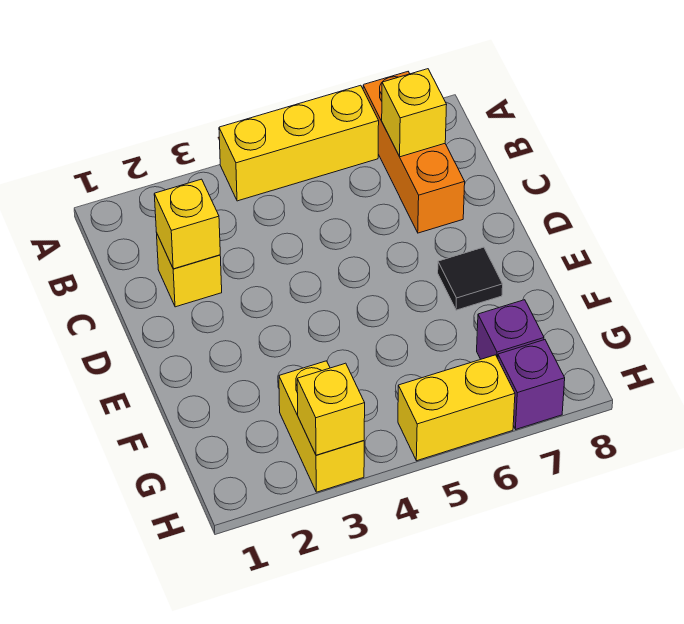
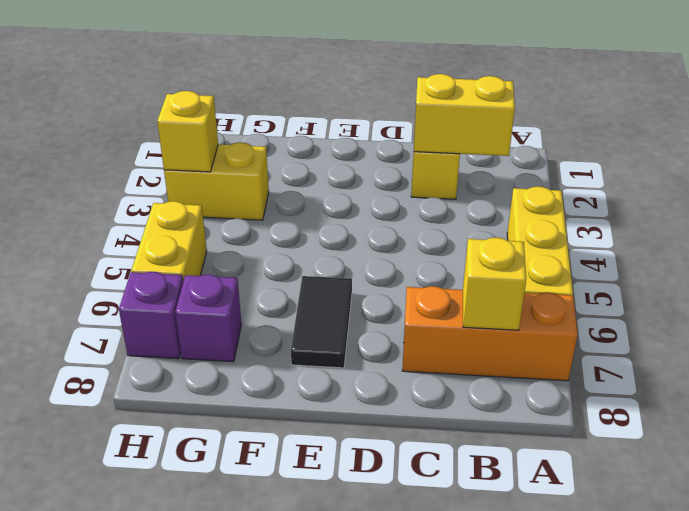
yellow brick C2 level 2 -> yellow brick B2:C2 level 2
black tile E7 level 1 -> black tile E6:E7 level 1

